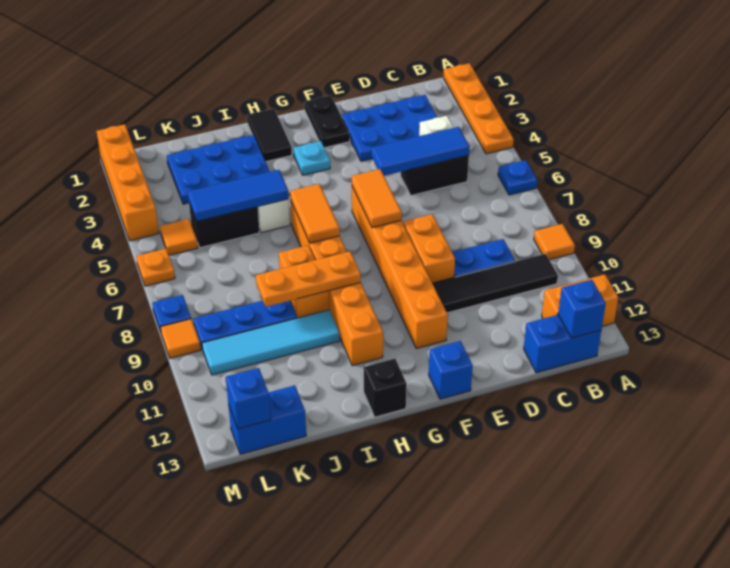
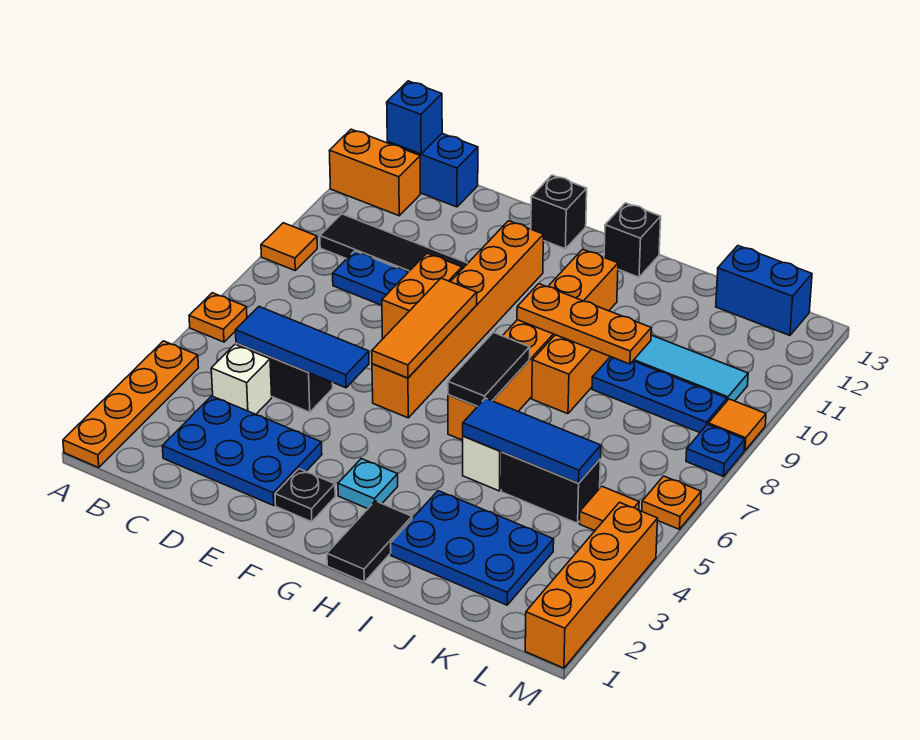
blue plate A6 level 1 -> orange plate A6 level 1
black plate F1:F2 level 1 -> black plate F2 level 1
orange tile F6:F7 level 2 -> orange tile F6:F8 level 2
blue brick F13 level 1 -> black brick F13 level 1
orange tile H6:H7 level 2 -> black tile H6:H7 level 2
blue brick L13 level 2 -> none

